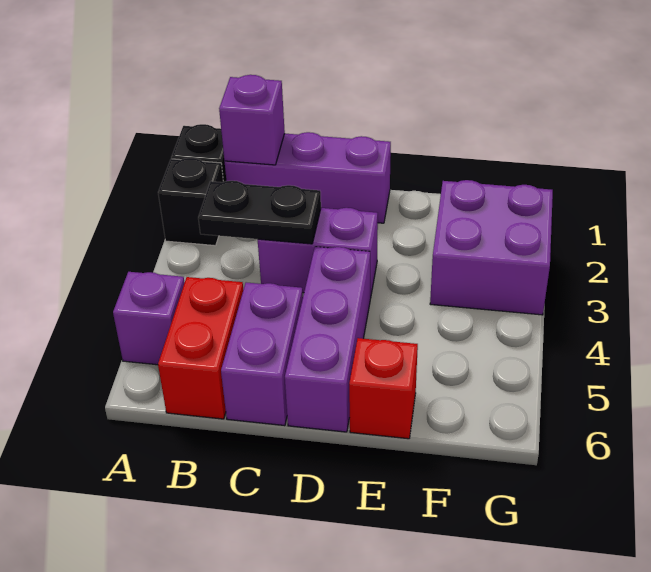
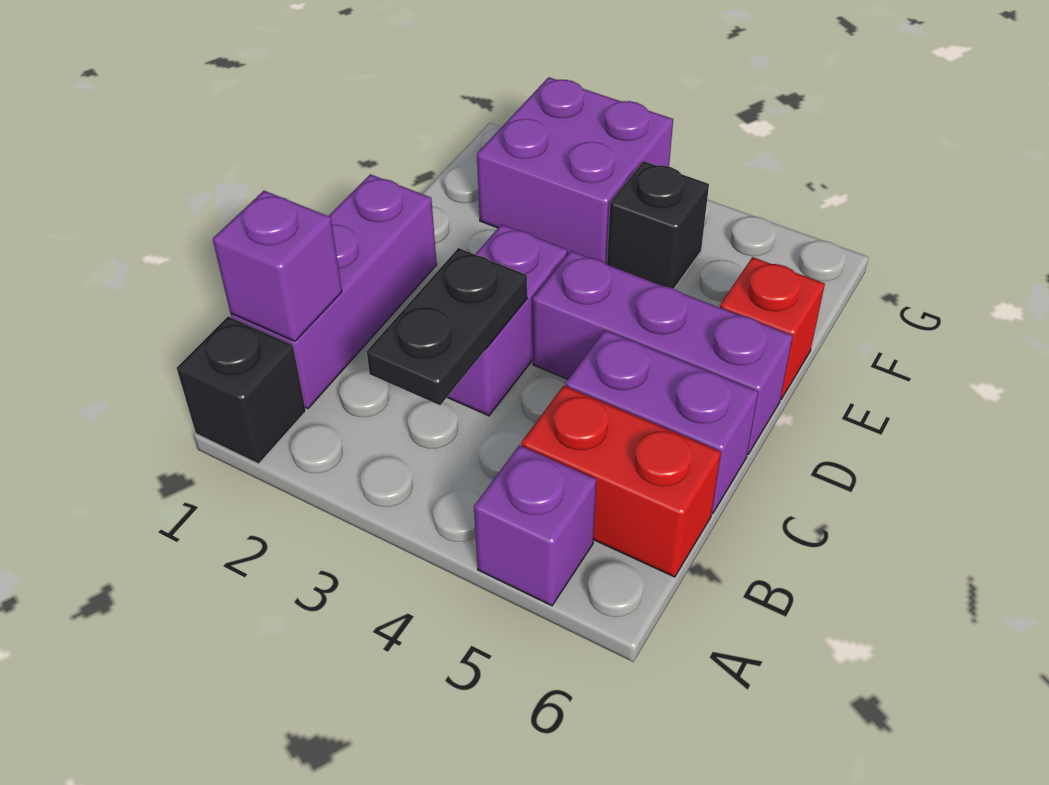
black brick A2 level 1 -> black brick F4 level 1

